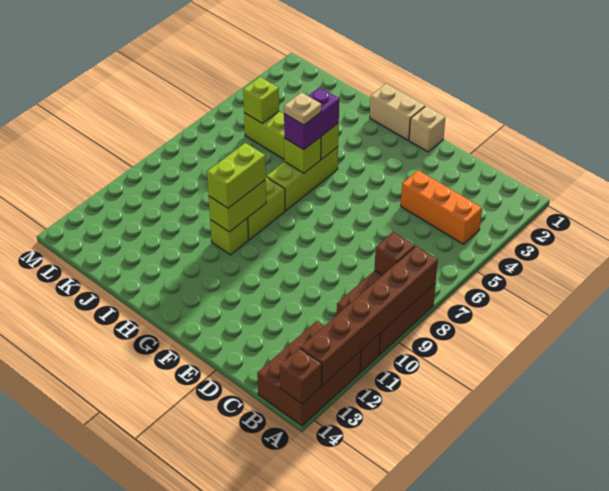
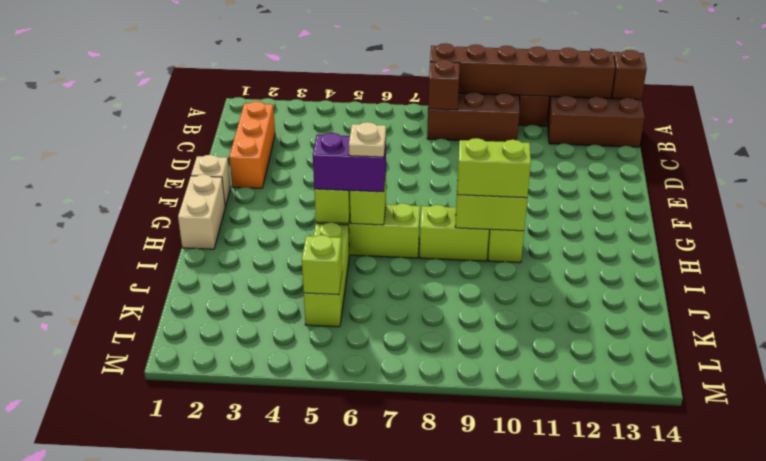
orange brick B4:D4 level 1 -> orange brick C2:E2 level 1

